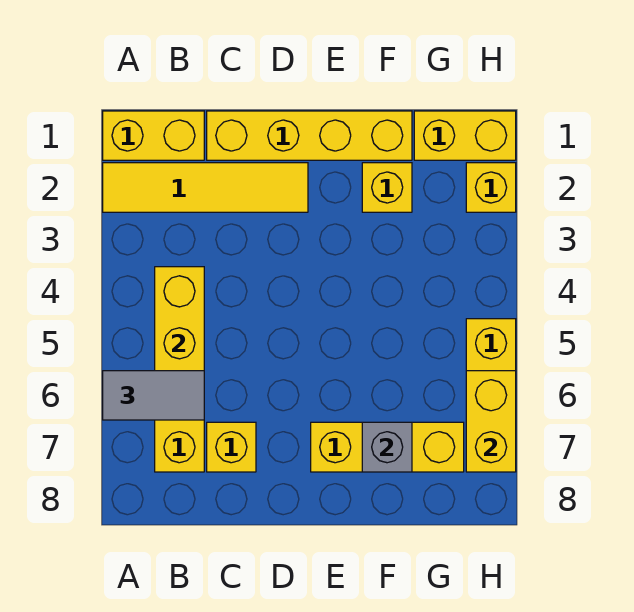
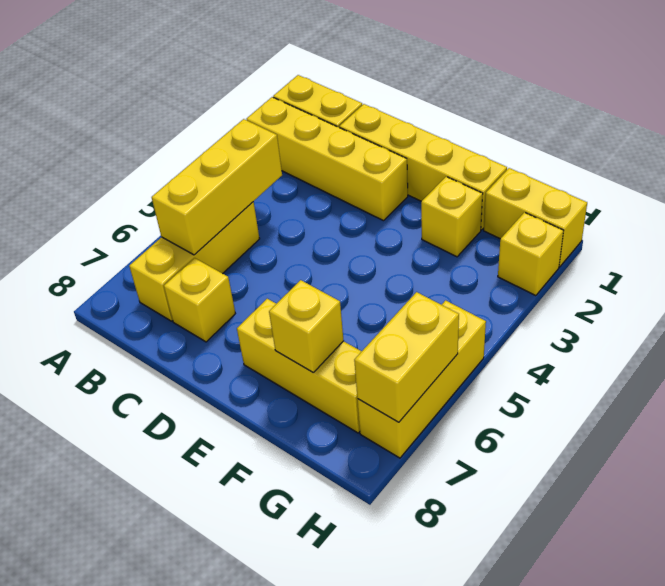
yellow tile A2:D2 level 1 -> yellow brick A2:D2 level 1
grey tile A6:B6 level 3 -> none
grey brick F7 level 2 -> yellow brick F7 level 2

